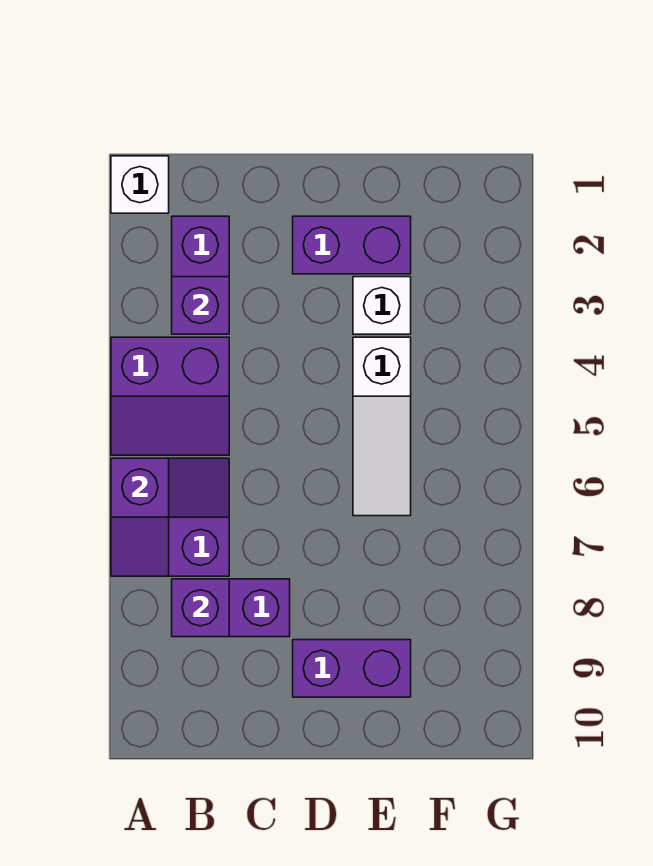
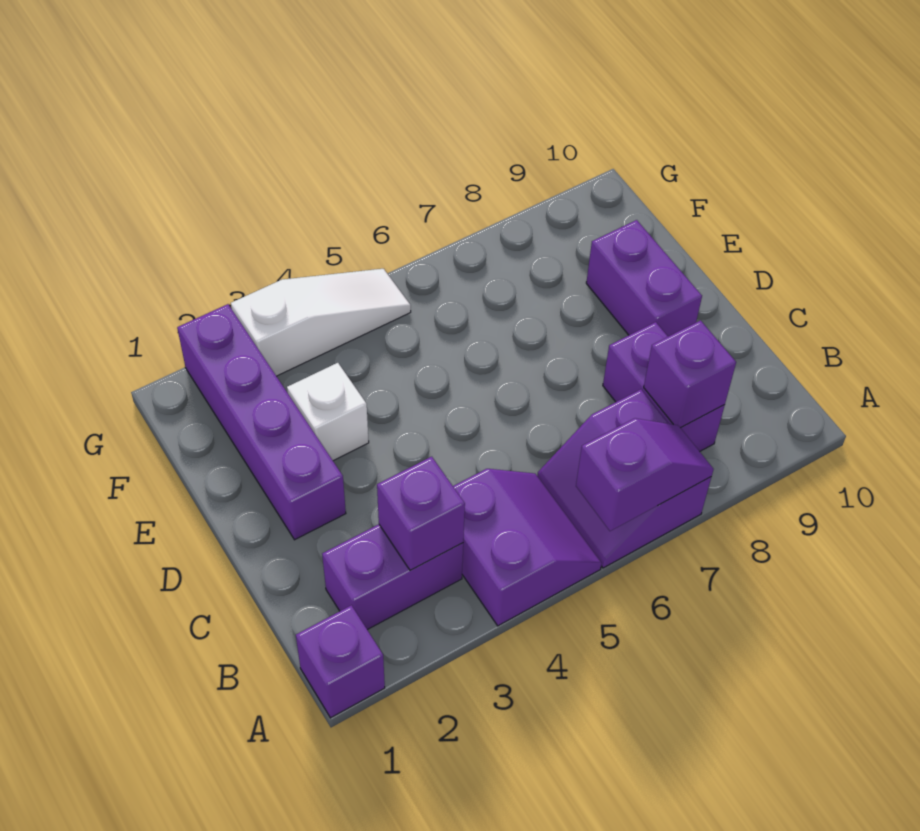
white brick A1 level 1 -> purple brick A1 level 1
purple brick D2:E2 level 1 -> purple brick D2:G2 level 1
white slope E4:E6 level 1 top 4 -> white slope G3:G5 level 1 top 3

